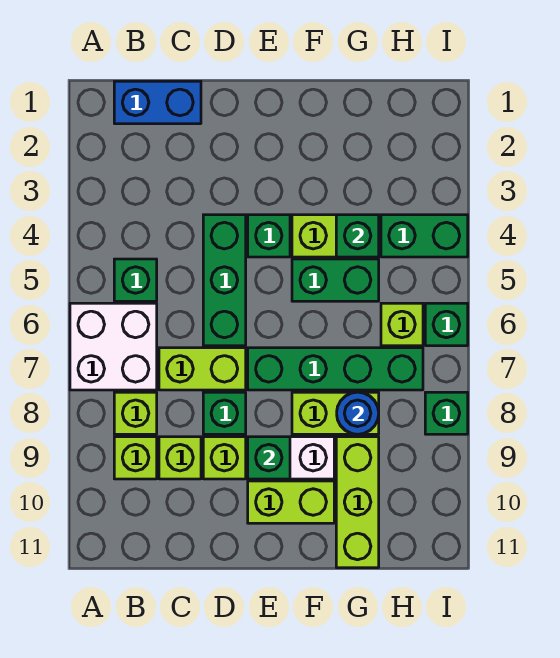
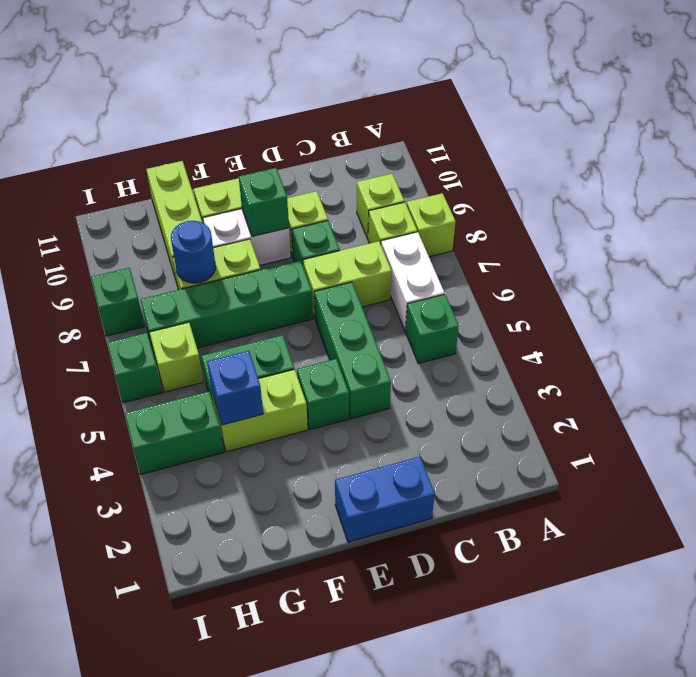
white brick A6:B7 level 1 -> white brick B6:B7 level 1
blue brick B1:C1 level 1 -> blue brick D1:E1 level 1
lime brick C9 level 1 -> lime brick A8 level 1
green brick G4 level 2 -> blue brick G4 level 2

